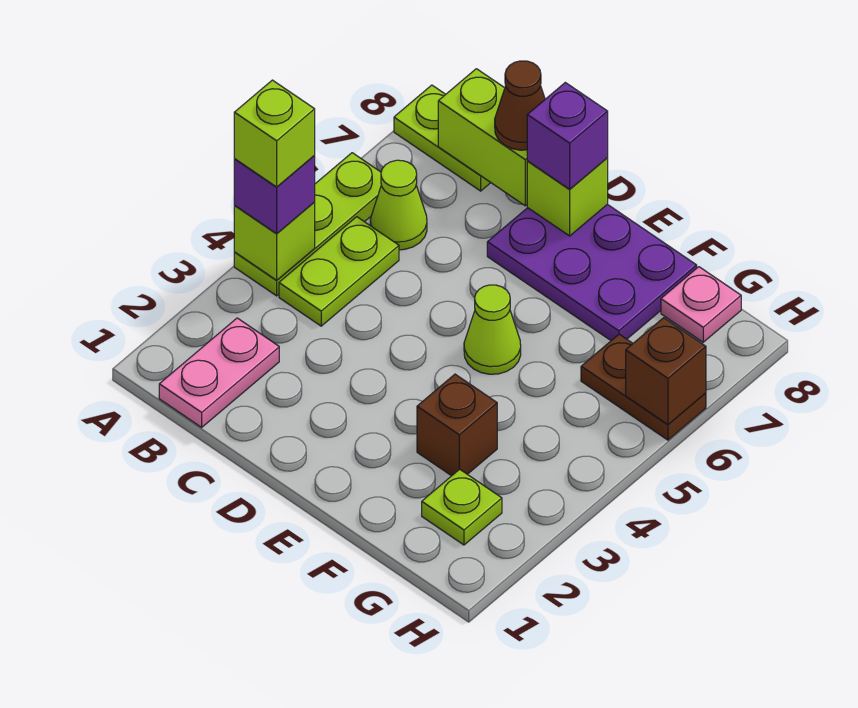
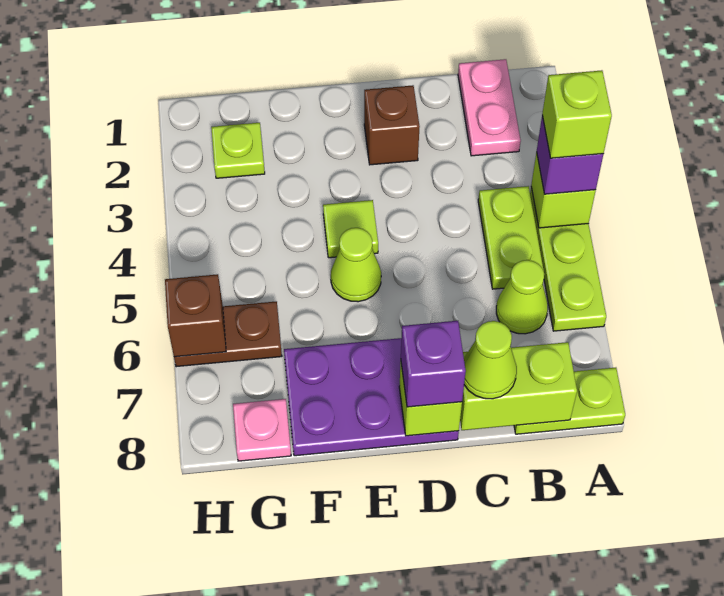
brown cone C8 level 3 -> lime cone C8 level 3
none -> lime tile E4 level 1
brown brick F3 level 1 -> brown brick D2 level 1

